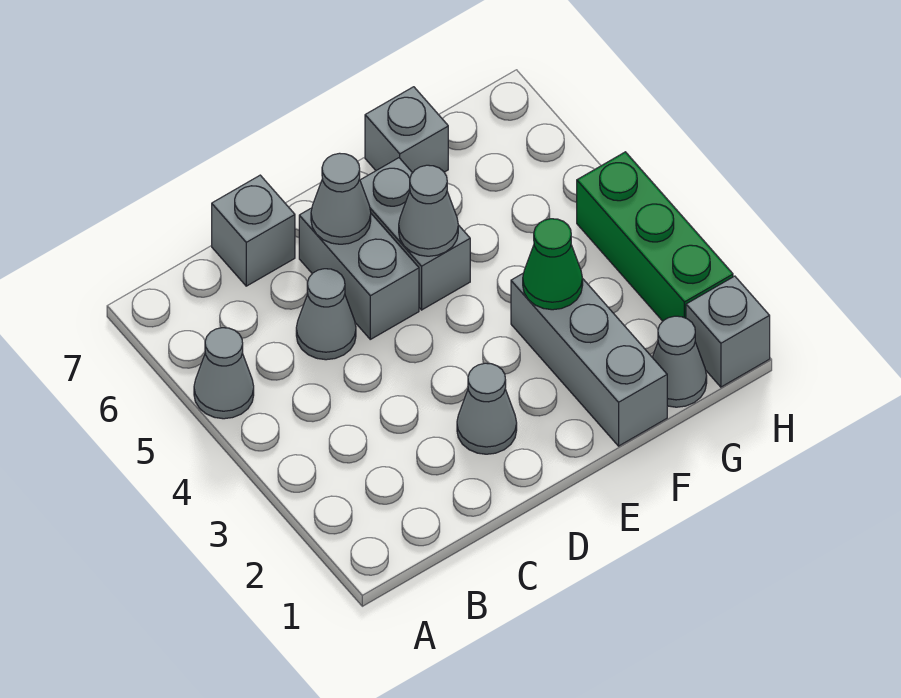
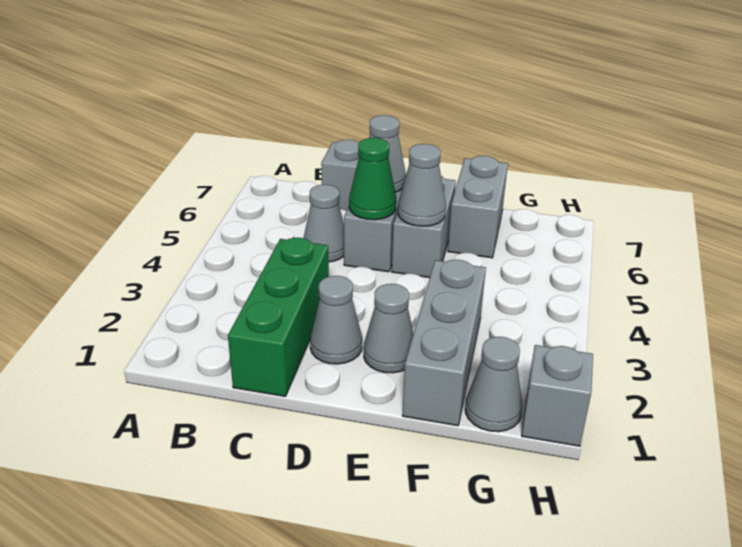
grey cone A5 level 1 -> grey cone E2 level 1
green cone F3 level 2 -> green cone D5 level 2
grey brick F7 level 1 -> grey brick F6:F7 level 1
green brick H2:H4 level 1 -> green brick C1:C3 level 1

